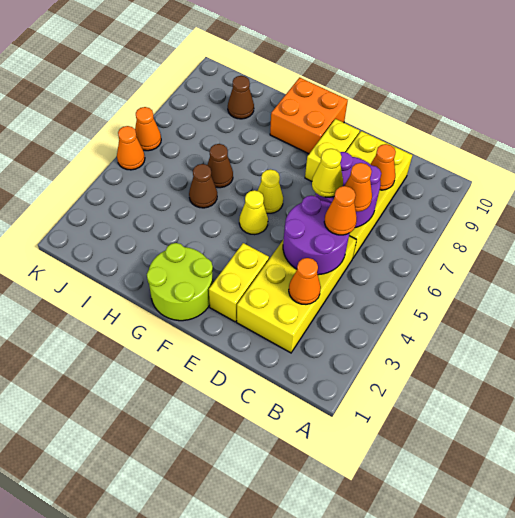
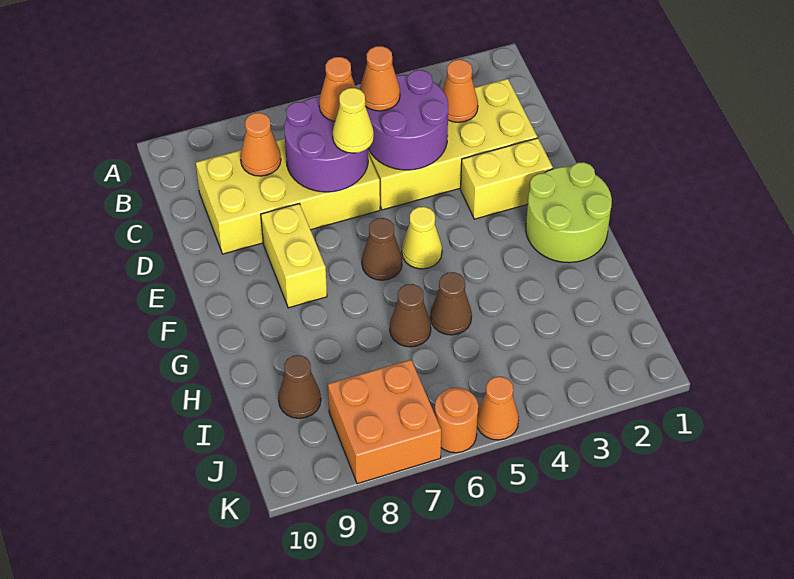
yellow brick E8:E9 level 1 -> yellow brick E8:F8 level 1
yellow cone F6 level 1 -> brown cone F6 level 1
orange brick F9:G10 level 1 -> orange brick J7:K8 level 1
orange cone K6 level 1 -> orange round brick K6 level 1

